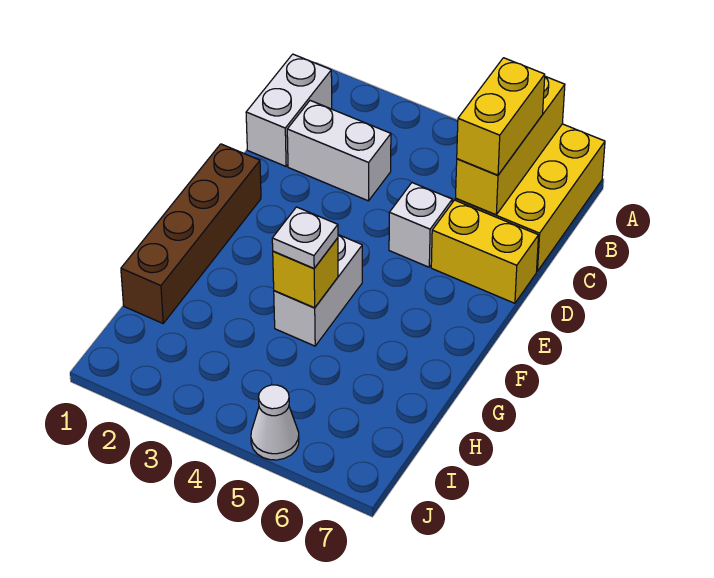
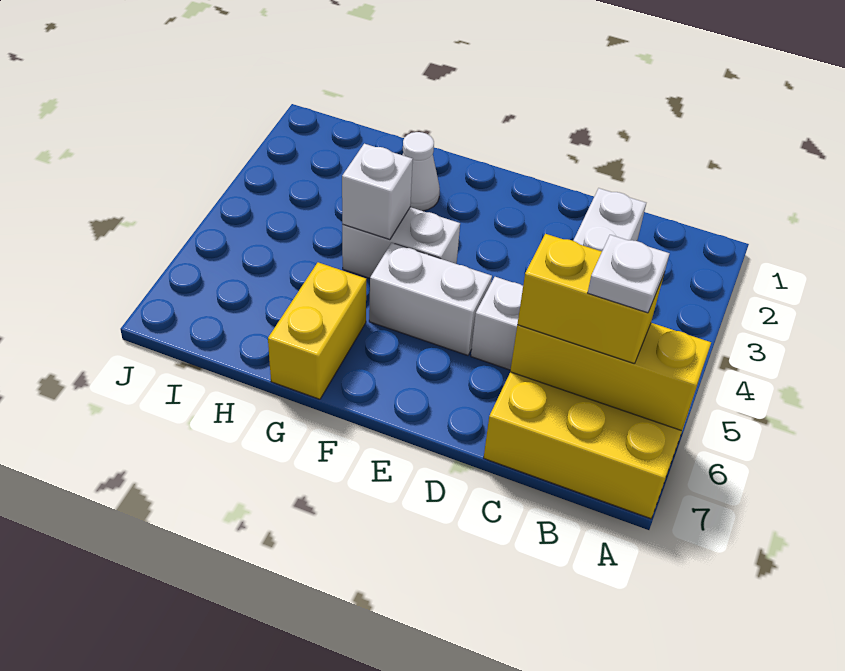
white brick B1:C1 level 1 -> white brick E5:F5 level 1
yellow brick D6:D7 level 1 -> yellow brick G6:G7 level 1
brown brick E1:H1 level 1 -> none
yellow brick G4 level 2 -> white brick G4 level 2
white plate G4 level 3 -> white plate B6 level 4
white cone J5 level 1 -> white cone G2 level 1

